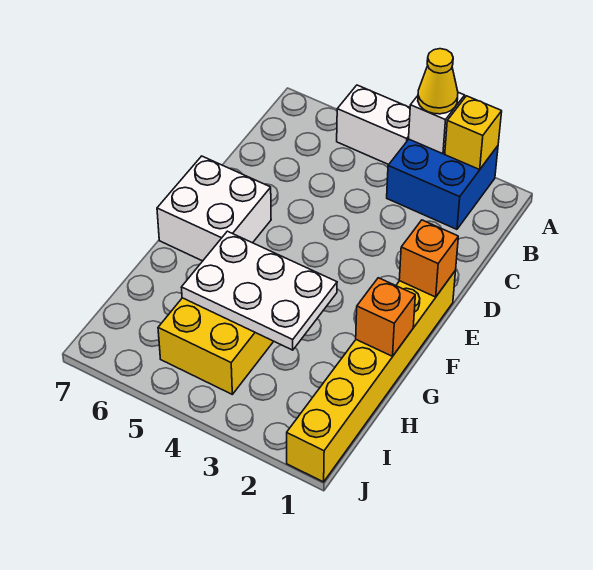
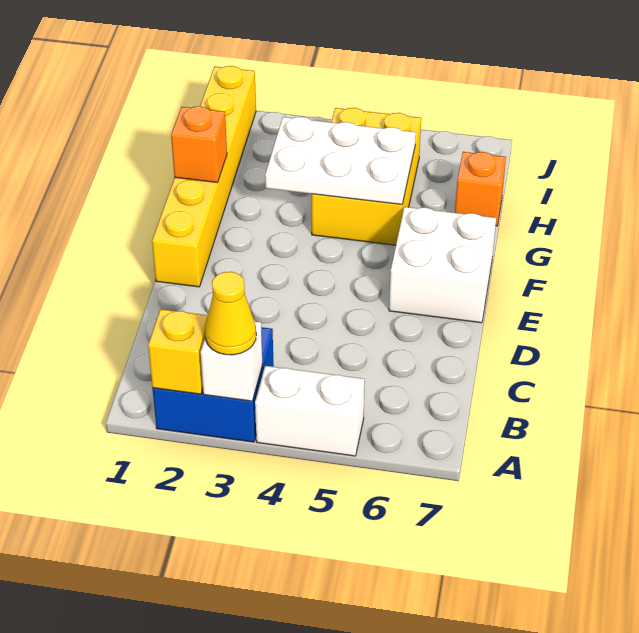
orange brick E1 level 2 -> orange brick H7 level 1

